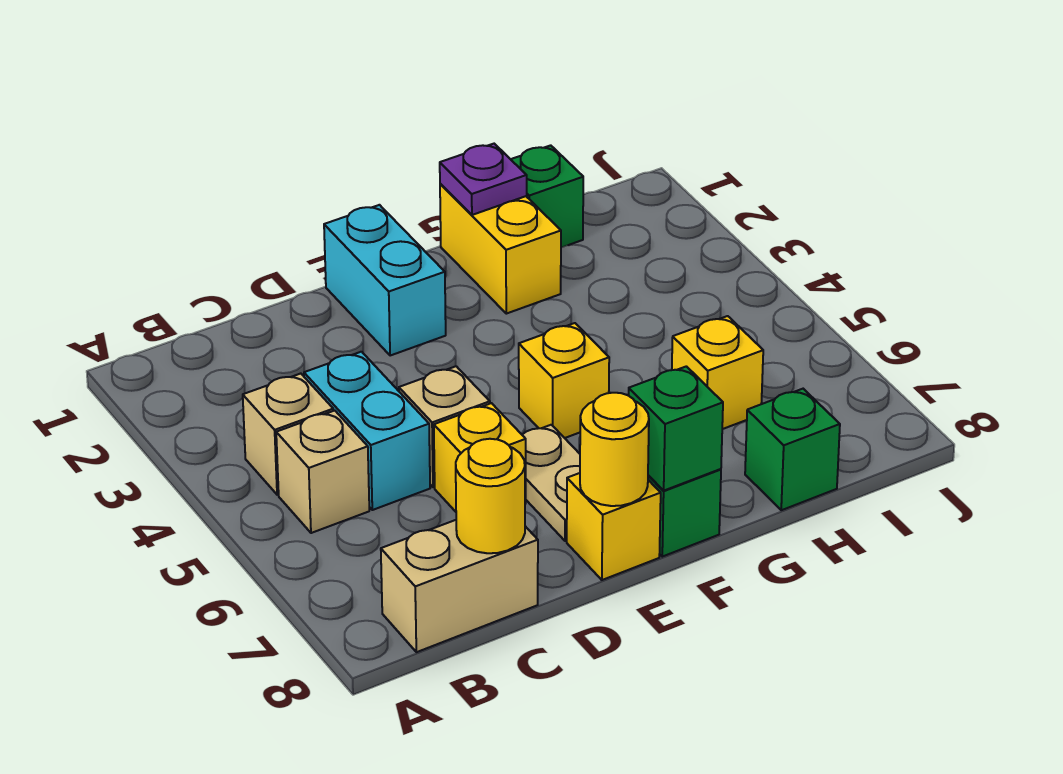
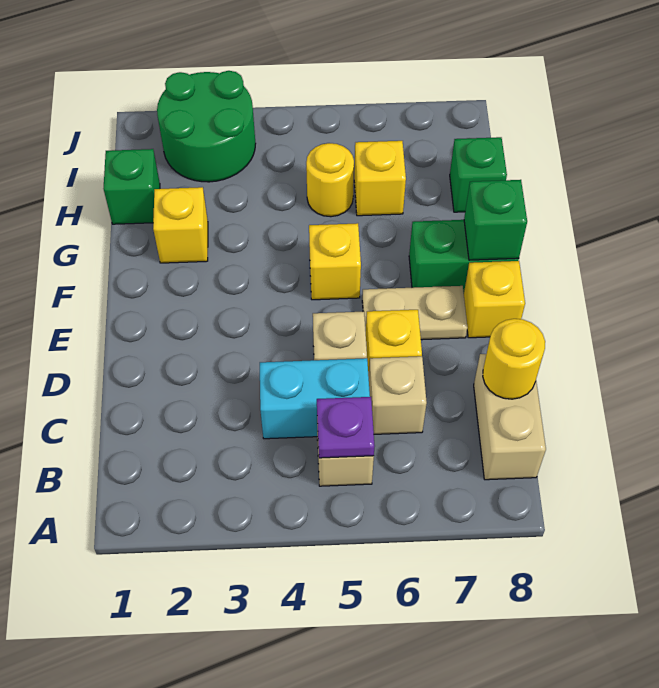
tan brick B4 level 1 -> tan brick C6 level 1
cyan brick E1:E2 level 1 -> none
yellow round brick E8 level 2 -> yellow round brick H5 level 1
yellow brick G1:G2 level 1 -> yellow brick G2 level 1
purple plate G1 level 2 -> purple plate B5 level 2
none -> green round brick I2:J3 level 1

